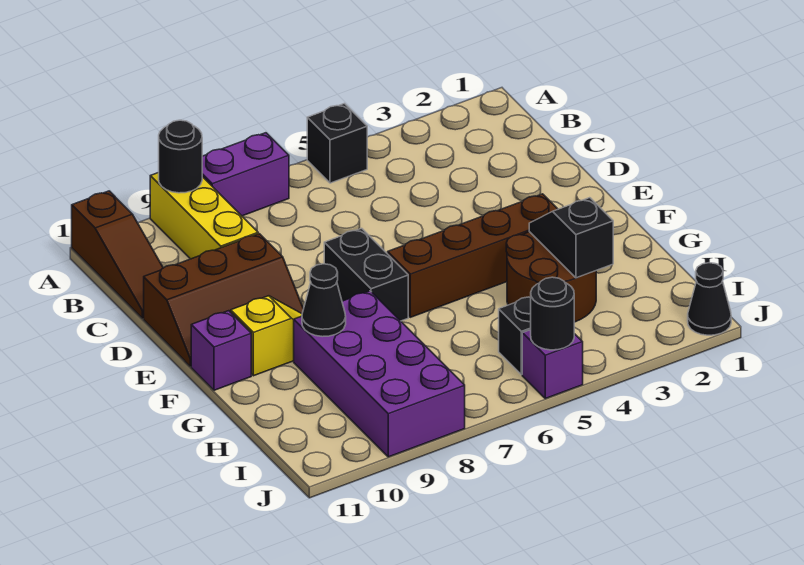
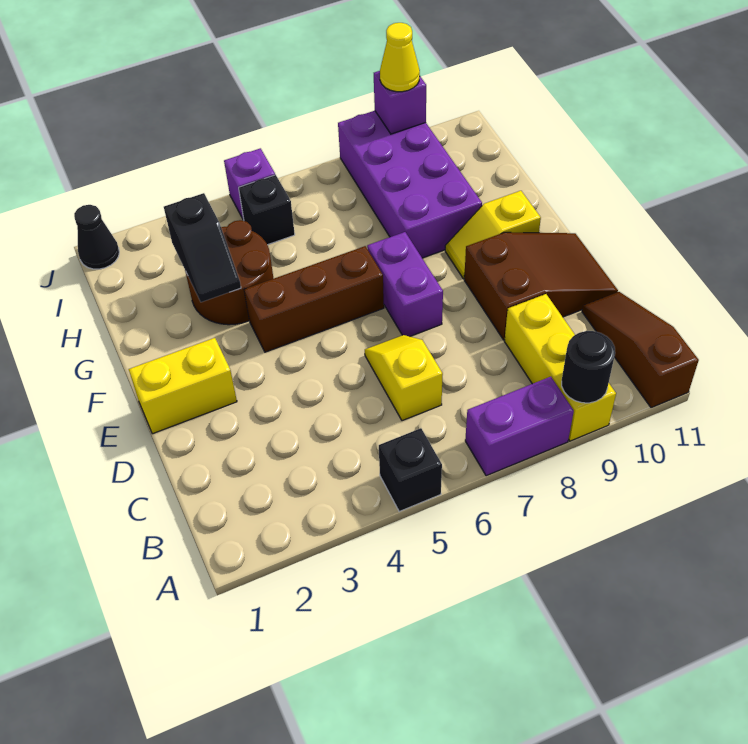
none -> yellow slope C6:D6 level 1 top C
brown slope D9:E11 level 1 top D -> brown slope D9:E11 level 1 top 9
none -> yellow brick E1:E2 level 1
black brick E7:F7 level 1 -> purple brick E7:F7 level 1
brown brick F3:F6 level 1 -> brown brick F4:F6 level 1
purple brick F11 level 1 -> purple brick J9 level 2
black cone G9 level 2 -> none
black round brick J5 level 2 -> none
none -> yellow cone J9 level 3

